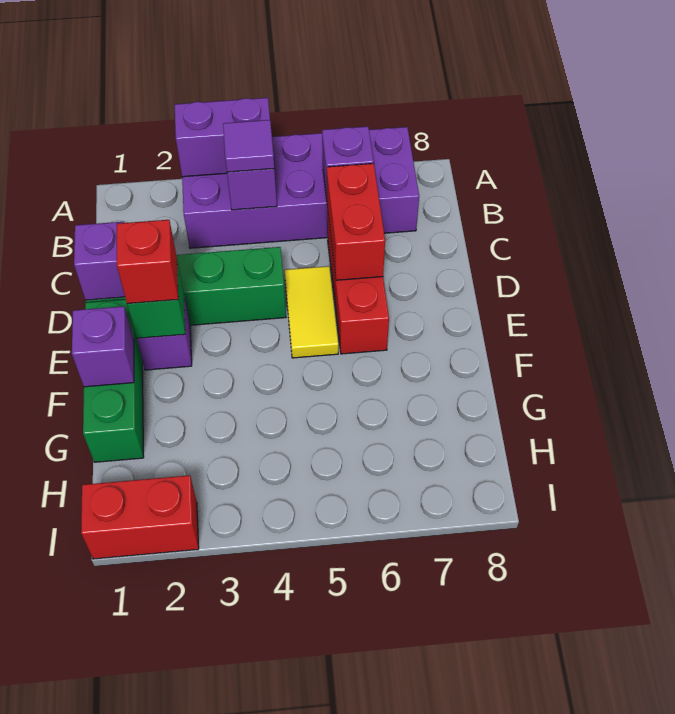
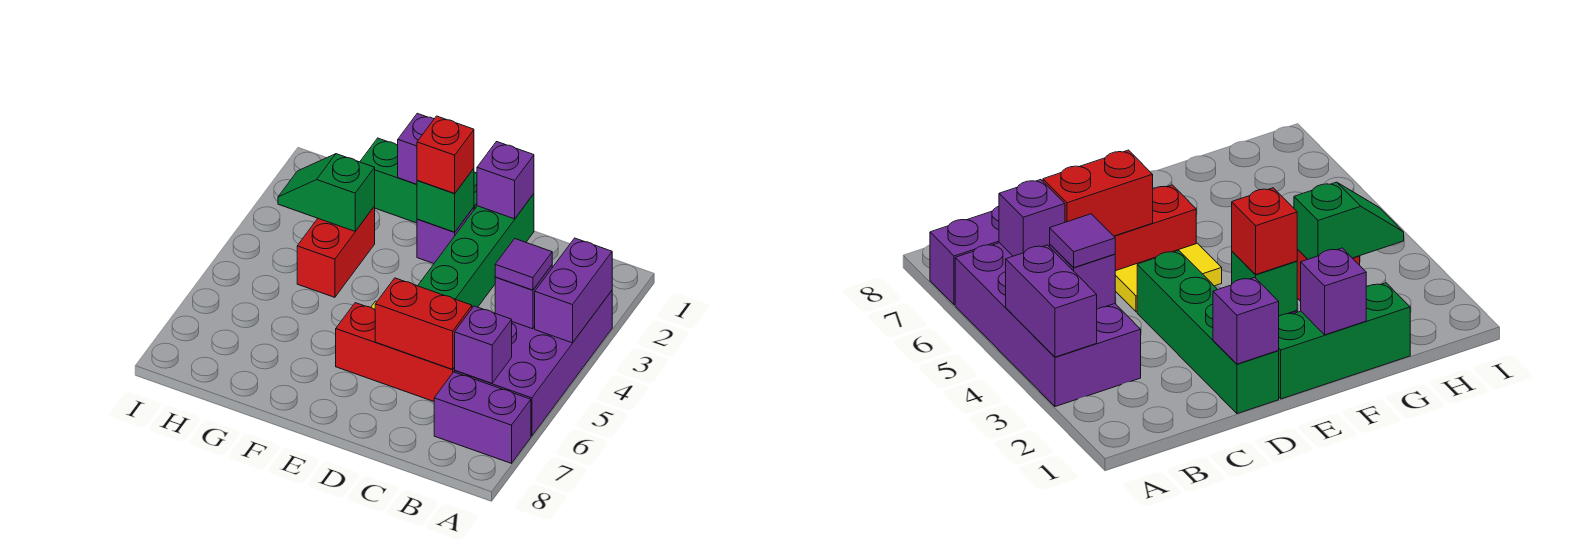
none -> green slope G3:H3 level 2 top G
red brick I1:I2 level 1 -> red brick G3:G4 level 1

